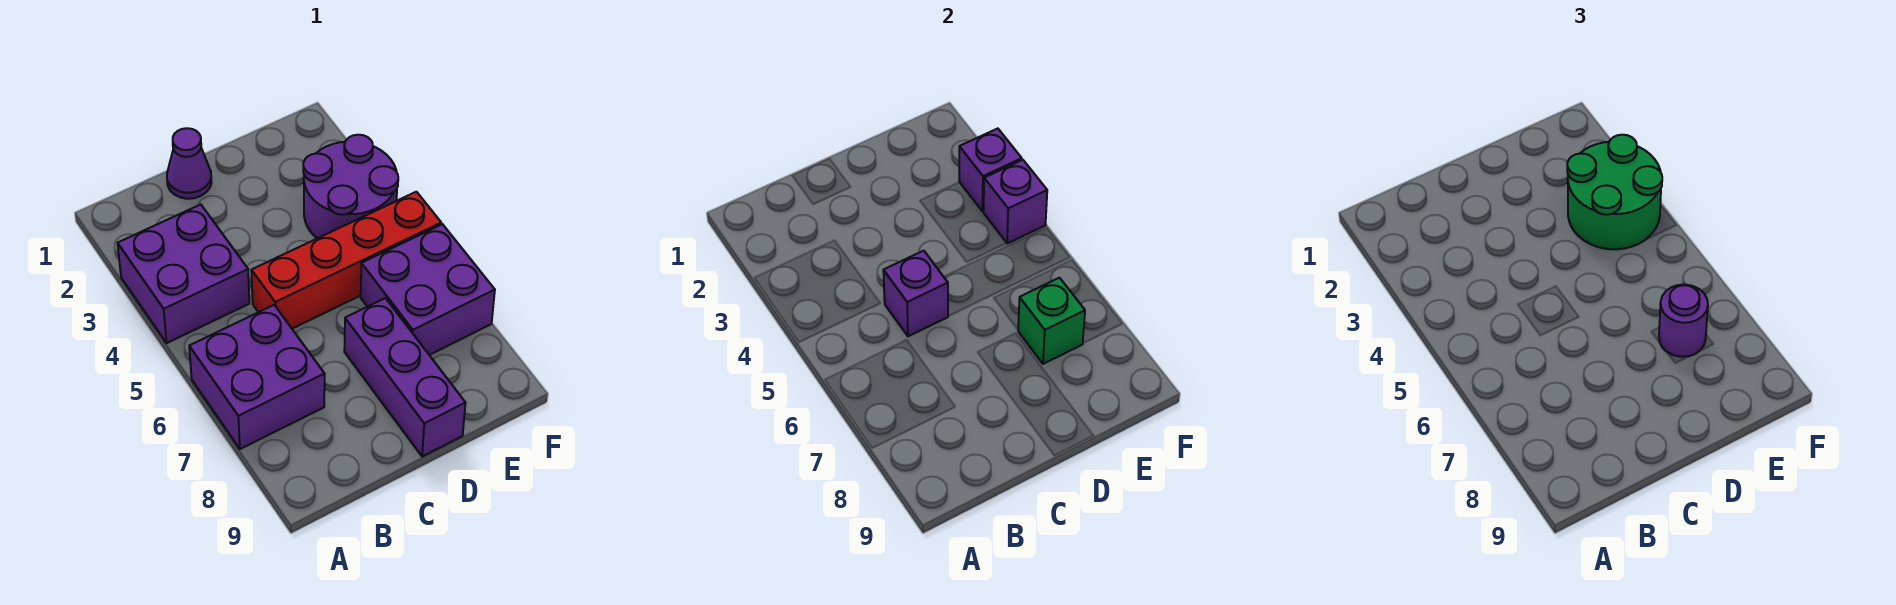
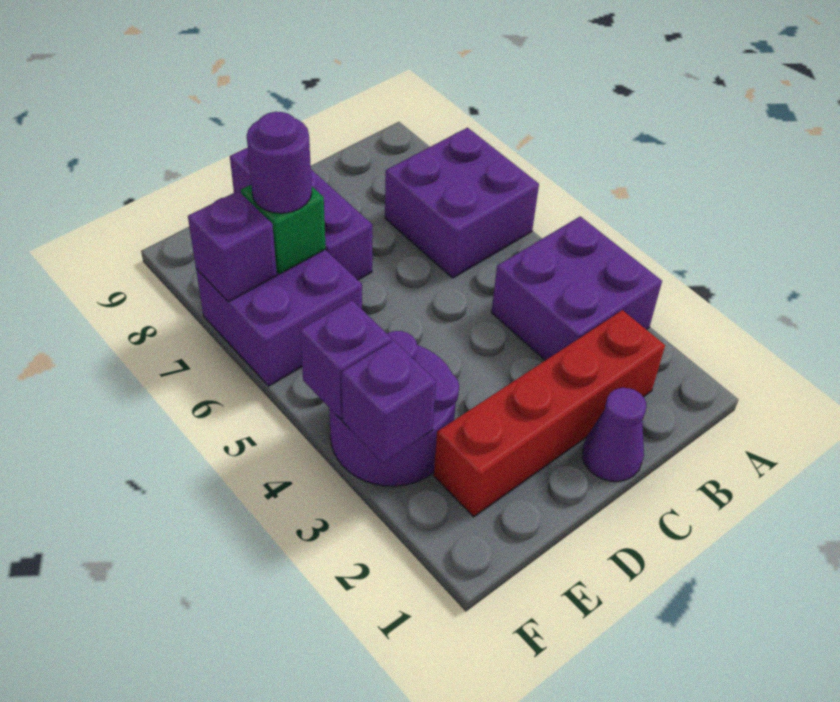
red brick C5:F5 level 1 -> red brick B2:E2 level 1
purple brick C5 level 2 -> purple brick F7 level 2
green round brick E3:F4 level 3 -> none

